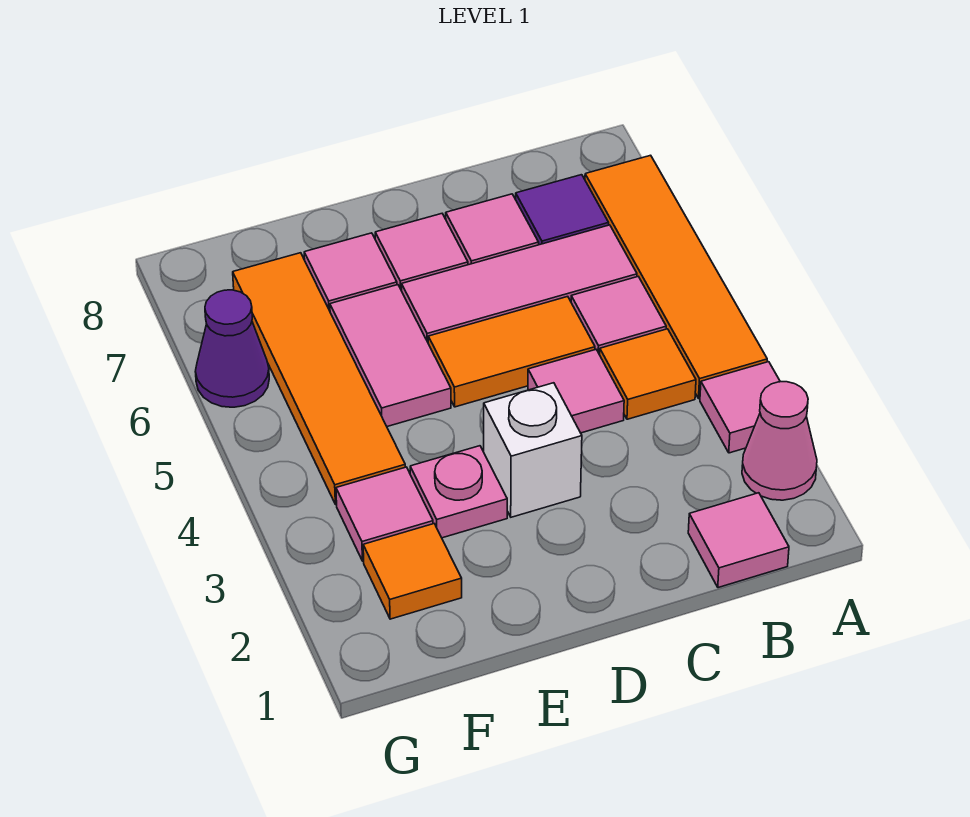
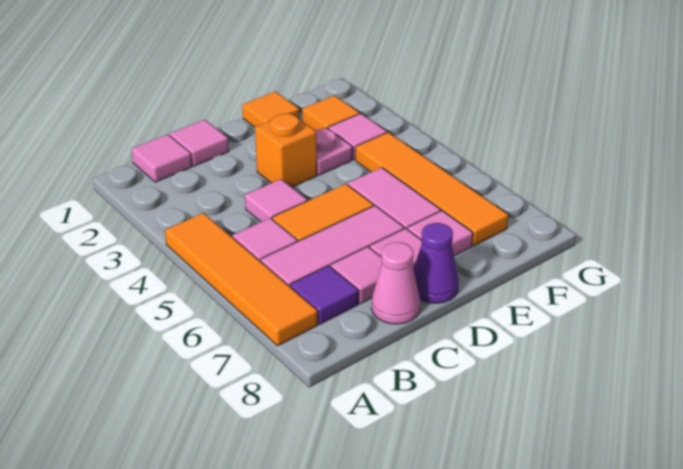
pink cone A2 level 1 -> pink cone C8 level 1
pink tile A3 level 1 -> pink tile C1 level 1
orange tile B4 level 1 -> orange tile E1 level 1
white brick D3 level 1 -> orange brick D3 level 1
purple cone G6 level 1 -> purple cone D8 level 1

